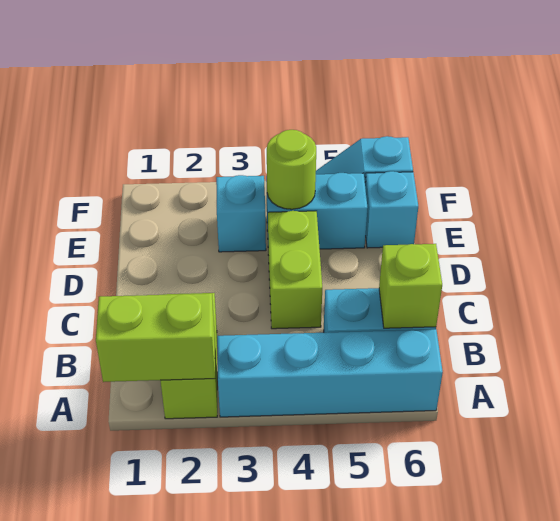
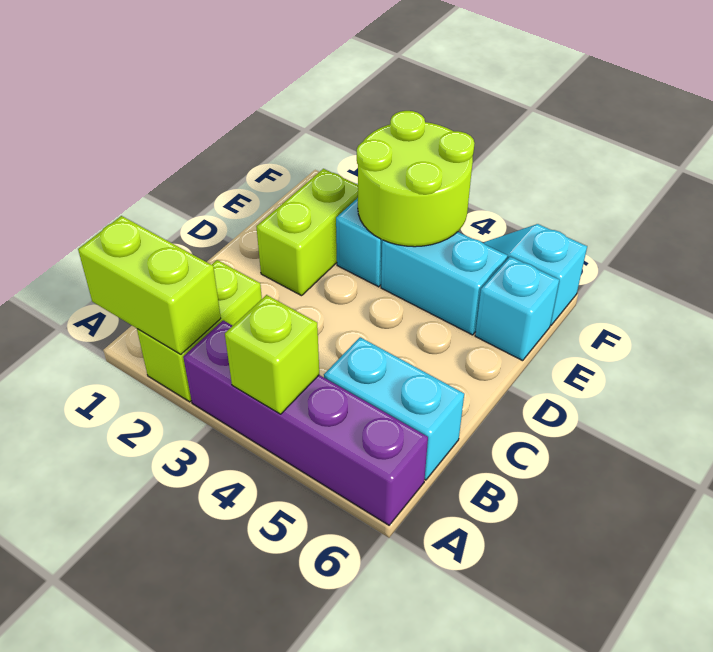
cyan brick A3:A6 level 1 -> purple brick A3:A6 level 1
lime brick B6 level 2 -> lime brick A4 level 2
lime brick C4:D4 level 1 -> lime brick D2:E2 level 1
lime round brick E4 level 2 -> lime round brick E3:F4 level 2

